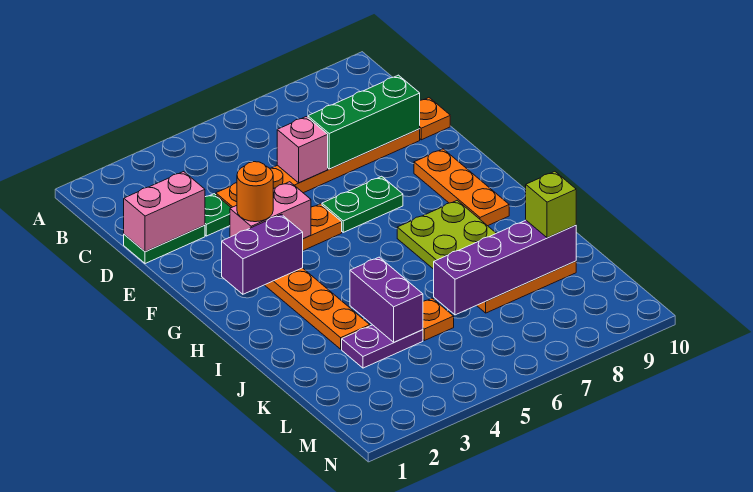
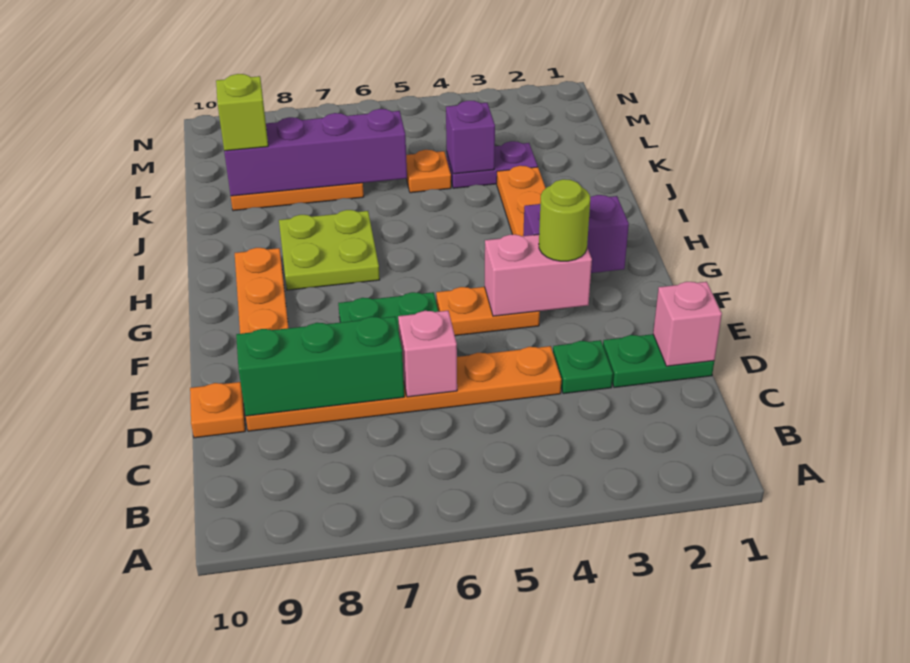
pink brick D1:D2 level 2 -> pink brick D1 level 2
orange round brick F3 level 3 -> lime round brick F3 level 3
purple brick J4:K4 level 2 -> purple brick K4 level 2

